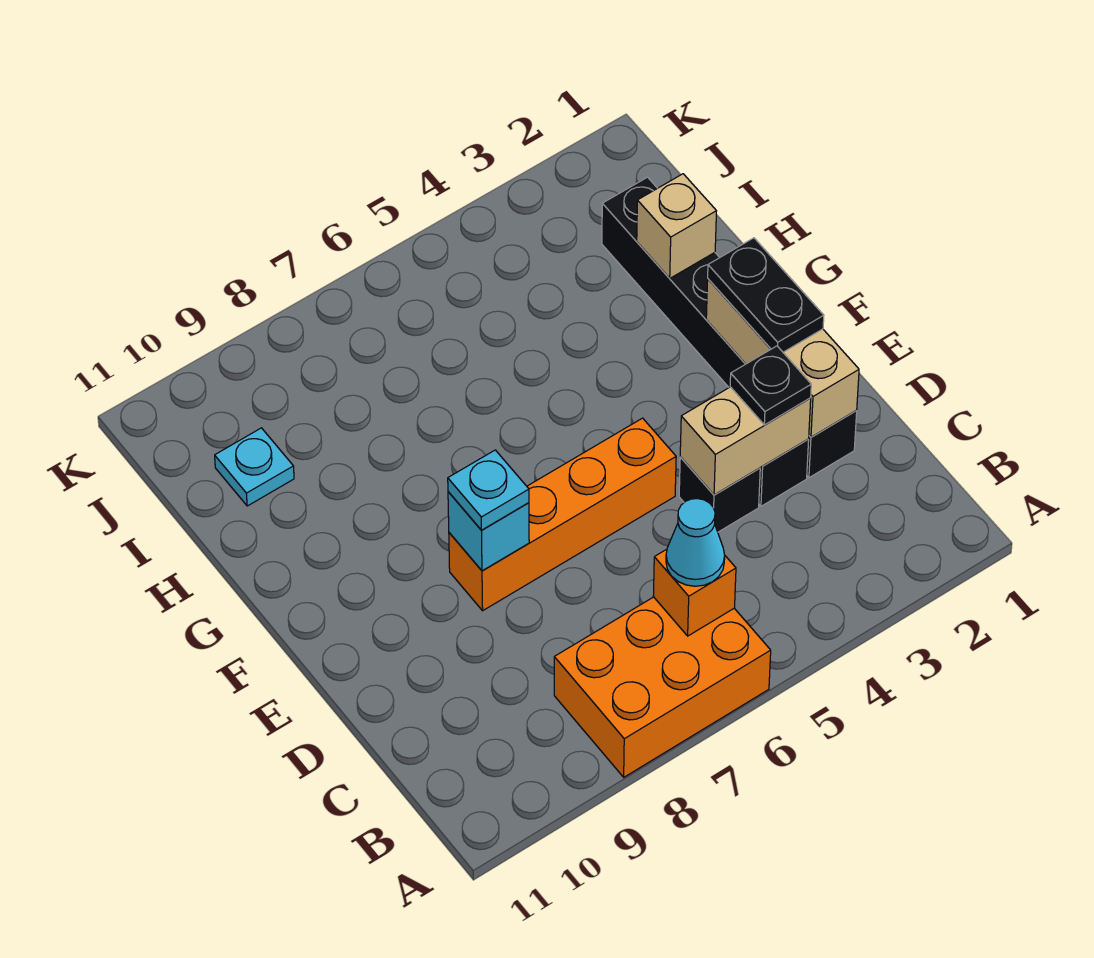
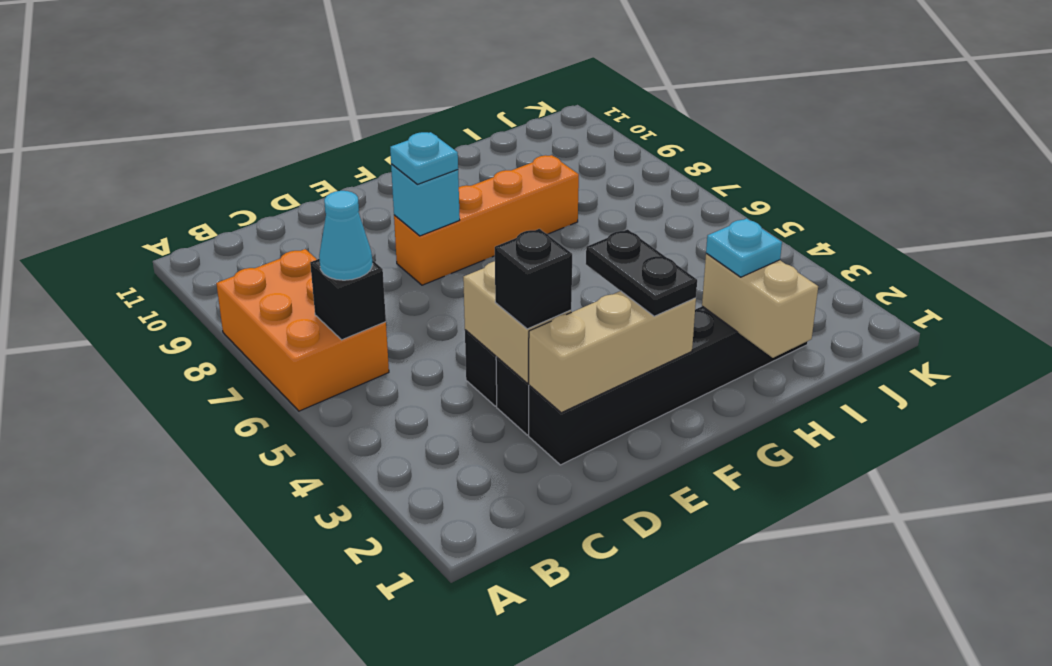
orange brick B6 level 2 -> black brick B6 level 2
black plate D3 level 3 -> black brick D3 level 3
black plate E2:F2 level 3 -> black plate F2:F3 level 3
orange brick E5:E8 level 1 -> orange brick E8:H8 level 1
tan brick H2 level 2 -> tan brick H1:H2 level 2
cyan plate I10 level 1 -> cyan plate H2 level 3

